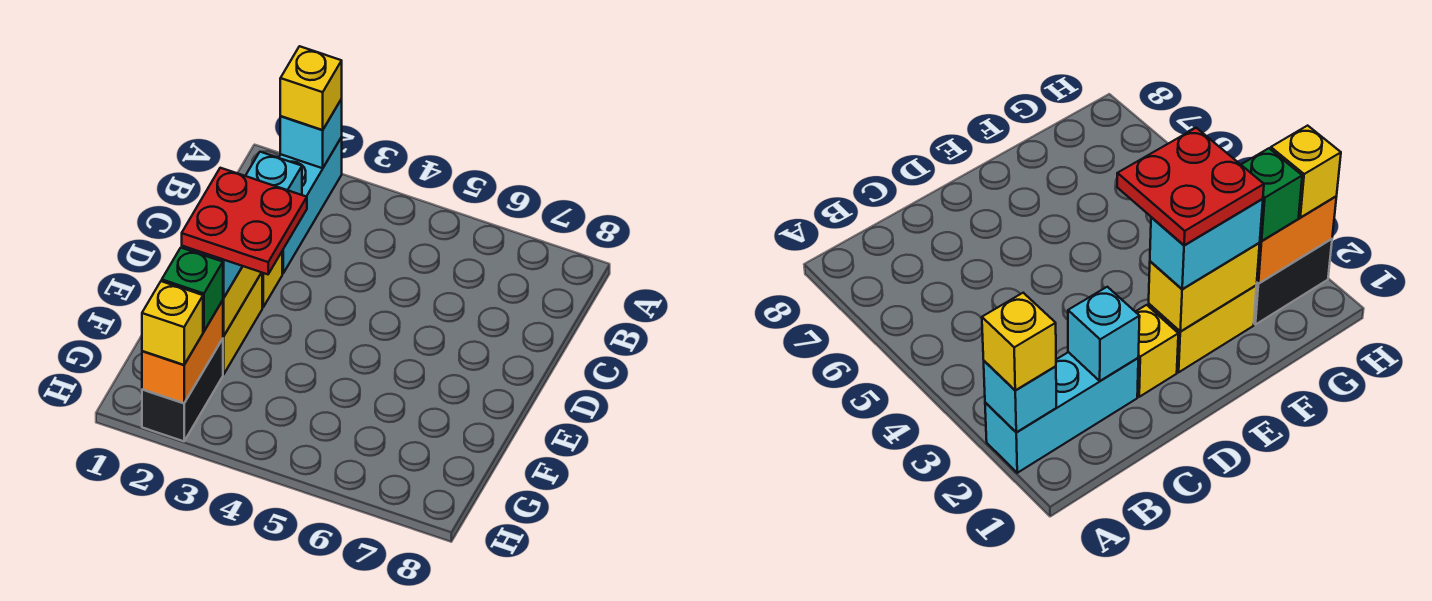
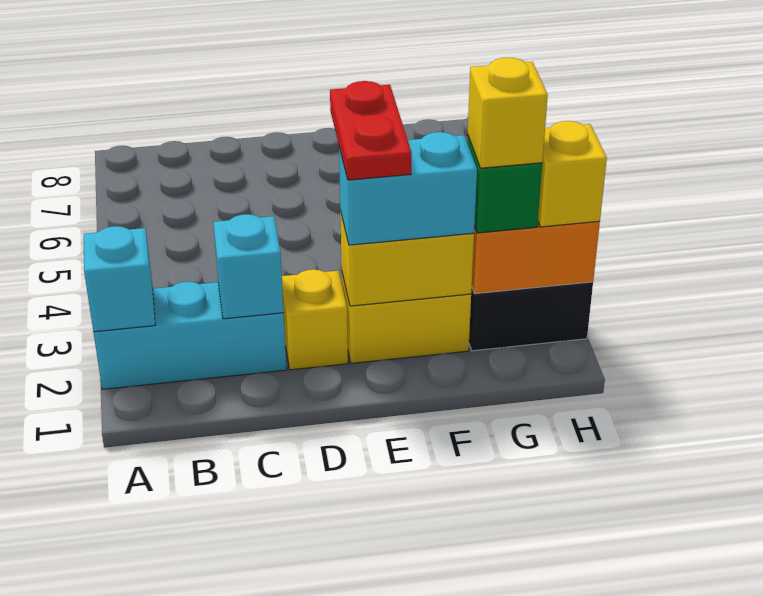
yellow brick A2 level 3 -> yellow brick G2 level 4
red plate E2:F3 level 4 -> red plate E2:E3 level 4

